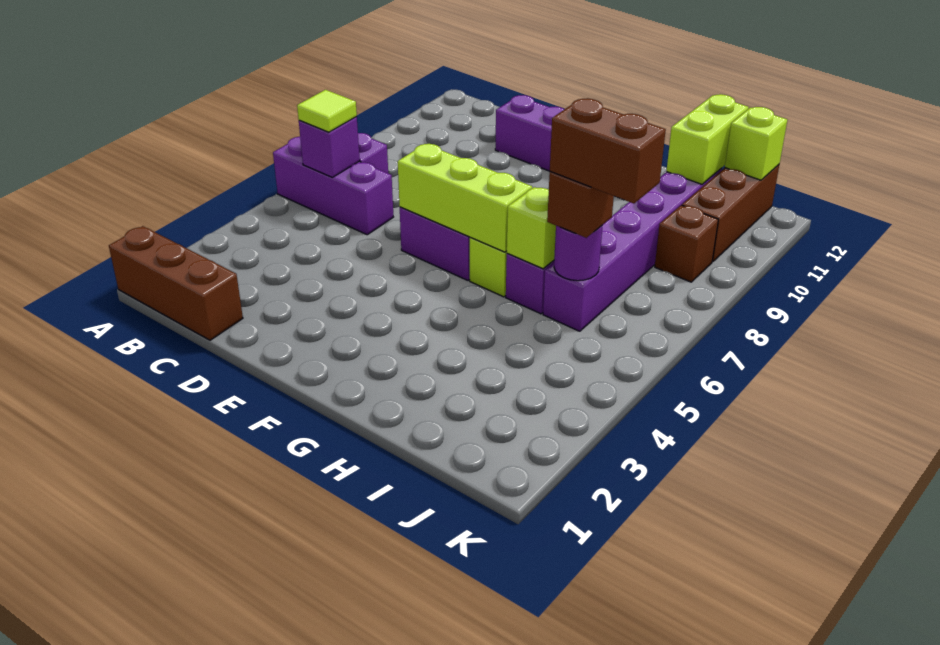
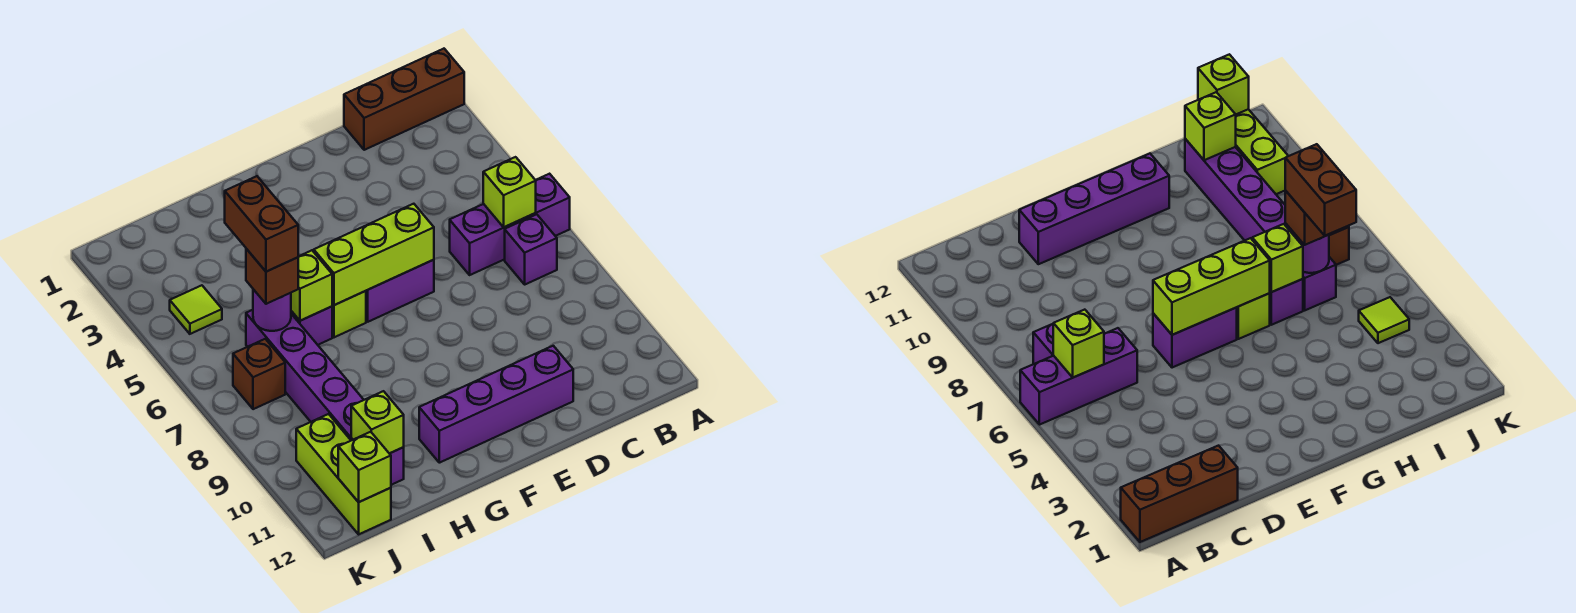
purple brick B6 level 2 -> lime brick B6 level 2
lime tile B6 level 3 -> lime tile J4 level 1
brown brick I6:J6 level 4 -> brown brick I5:I6 level 4
lime brick I11:I12 level 2 -> lime brick I11 level 2
brown brick J9 level 1 -> brown brick J7 level 1
brown brick J10:J12 level 1 -> lime brick J10:J12 level 1

